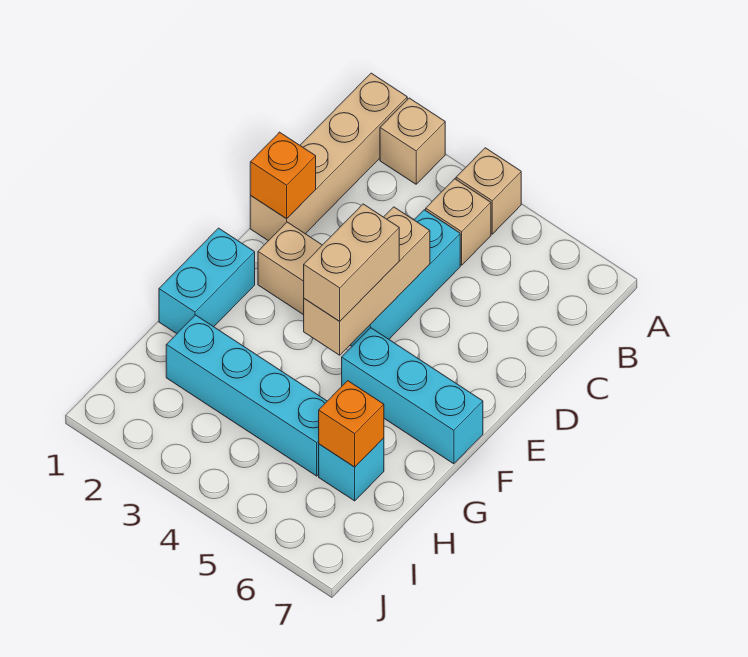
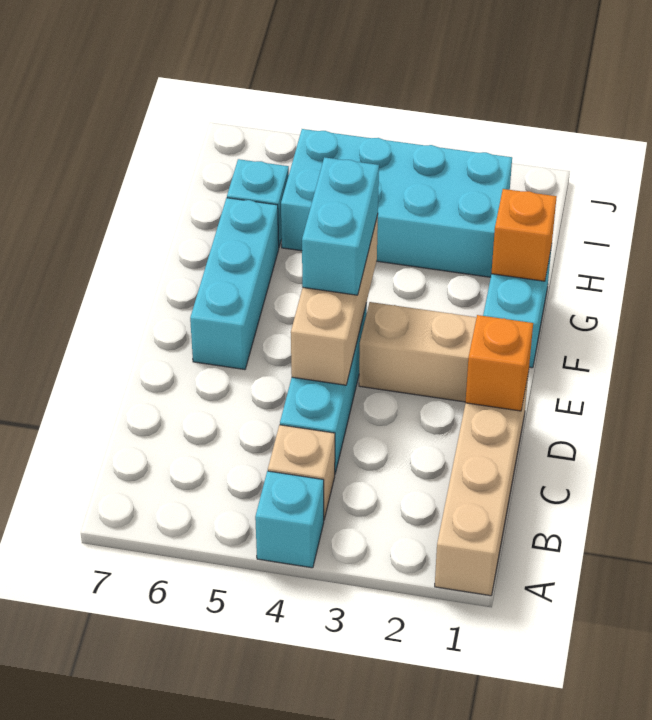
tan brick A2 level 1 -> none
tan brick A4 level 1 -> cyan brick A4 level 1
tan brick E4:F4 level 3 -> cyan brick E4:F4 level 3
cyan brick F5:F7 level 1 -> cyan brick E6:G6 level 1
cyan brick H2:H5 level 1 -> cyan brick H2:I5 level 1
orange brick H6 level 2 -> orange brick G1 level 2

